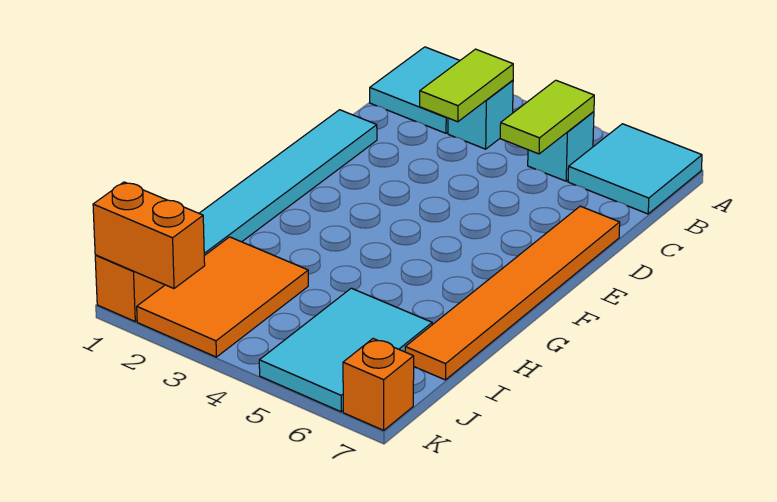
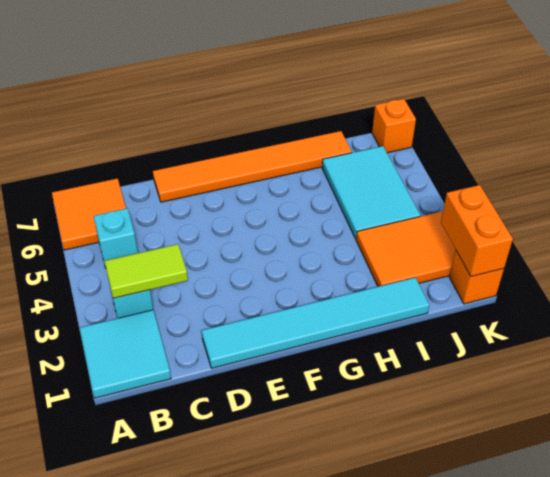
cyan tile A6:B7 level 1 -> orange tile A6:B7 level 1
lime tile B5:C5 level 2 -> none
cyan tile I5:K6 level 1 -> cyan tile I4:J6 level 1

